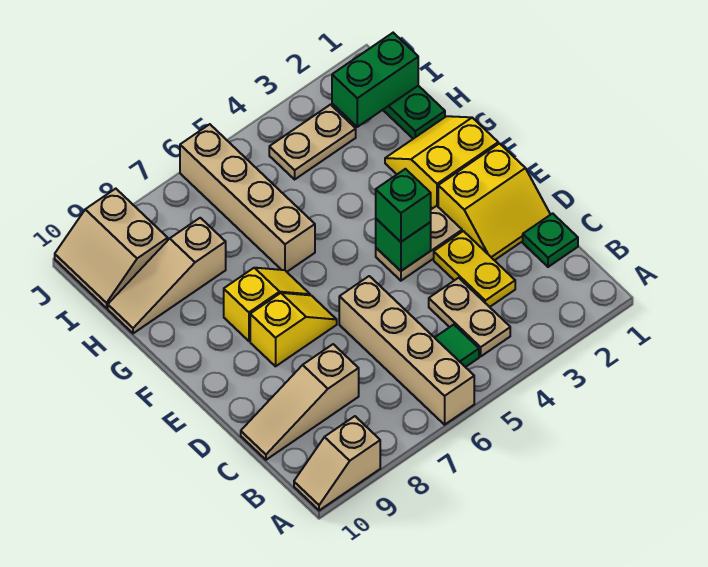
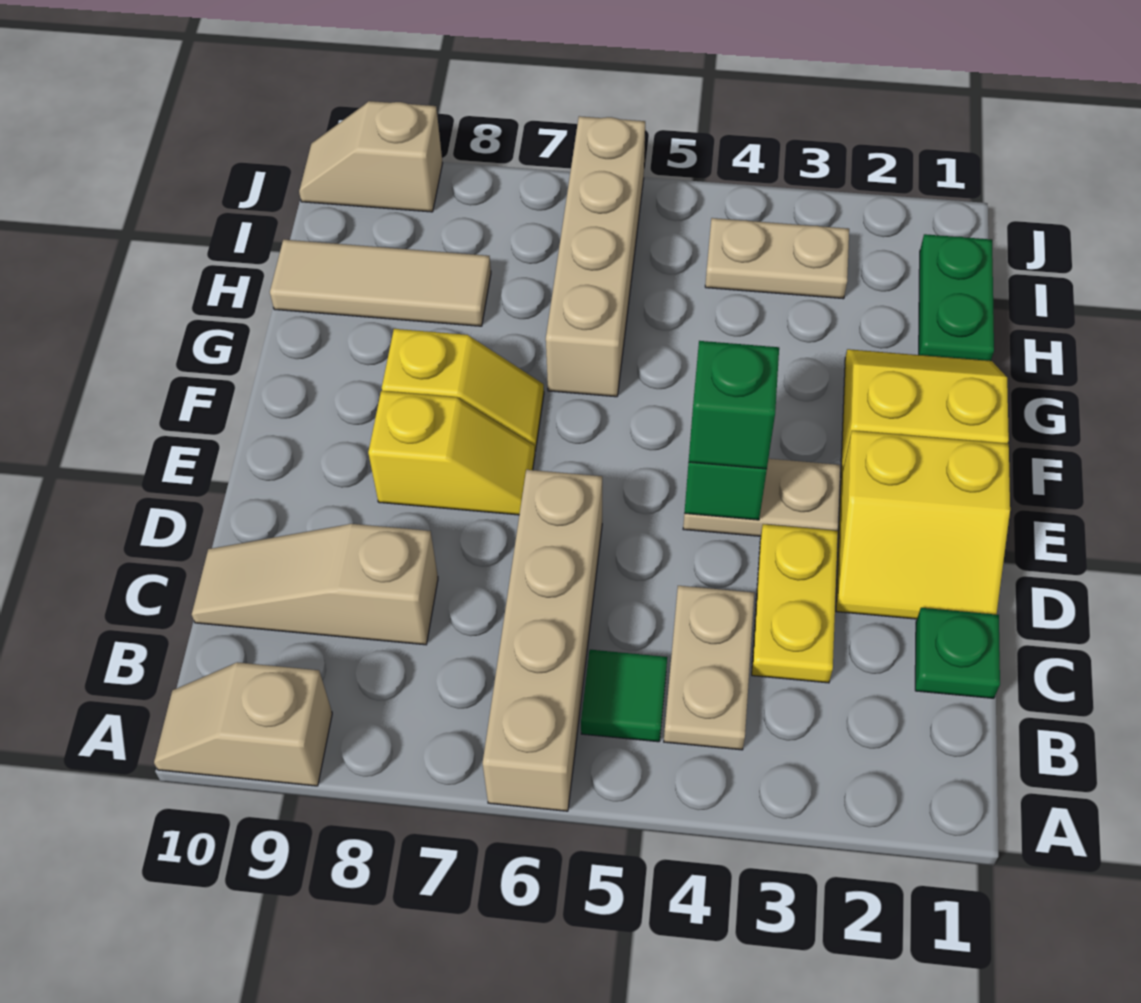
tan slope H8:H10 level 1 top 8 -> tan tile H8:H10 level 1
green brick I1:I2 level 2 -> none
tan slope I9:J10 level 1 top 9 -> tan slope J9:J10 level 1 top 9

